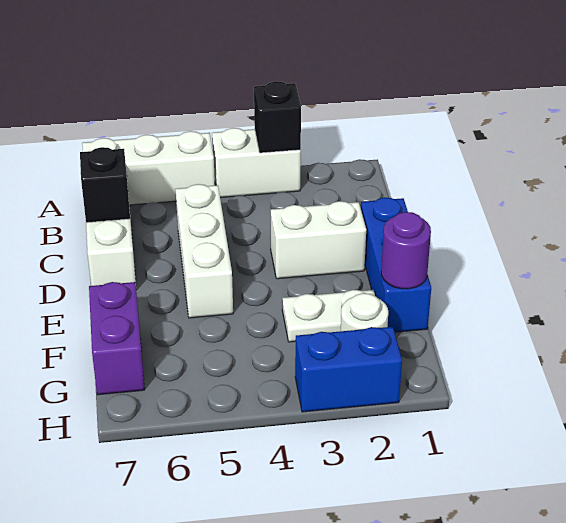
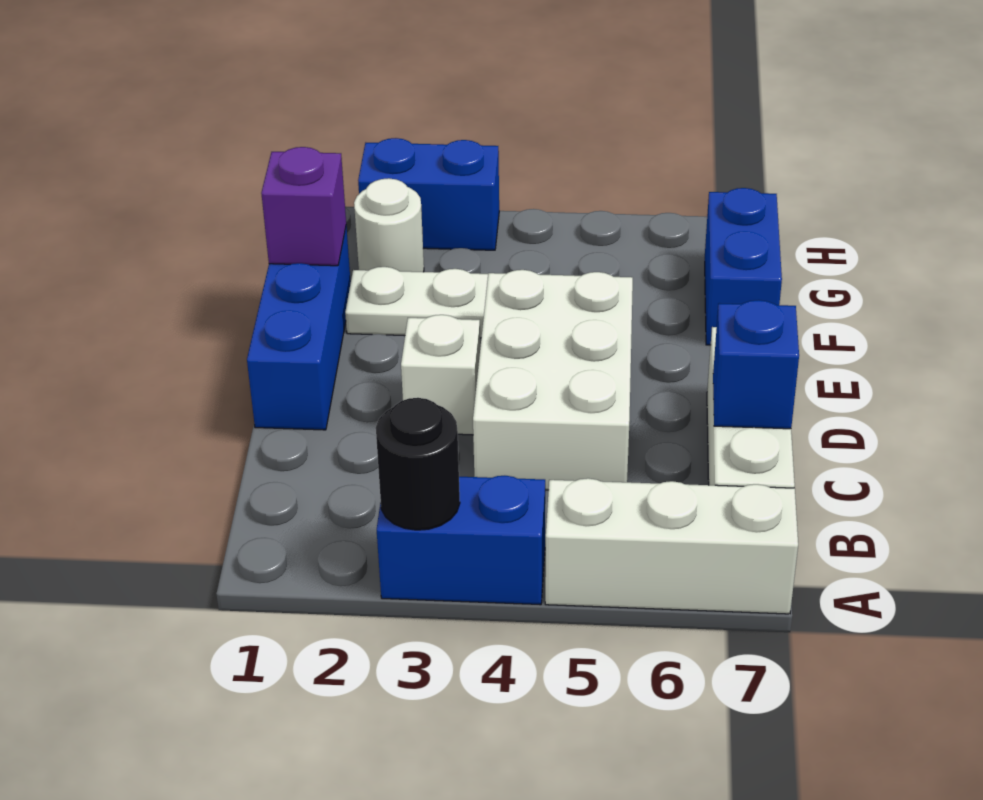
white brick A3:A4 level 1 -> blue brick A3:A4 level 1
black brick A3 level 2 -> black round brick A3 level 2
white brick C5:E5 level 1 -> white brick C4:E5 level 1
black brick C7 level 2 -> blue brick C7 level 2
white brick D2:D3 level 1 -> white brick D3 level 1
purple round brick F1 level 2 -> purple brick F1 level 2
purple brick F7:G7 level 1 -> blue brick F7:G7 level 1

